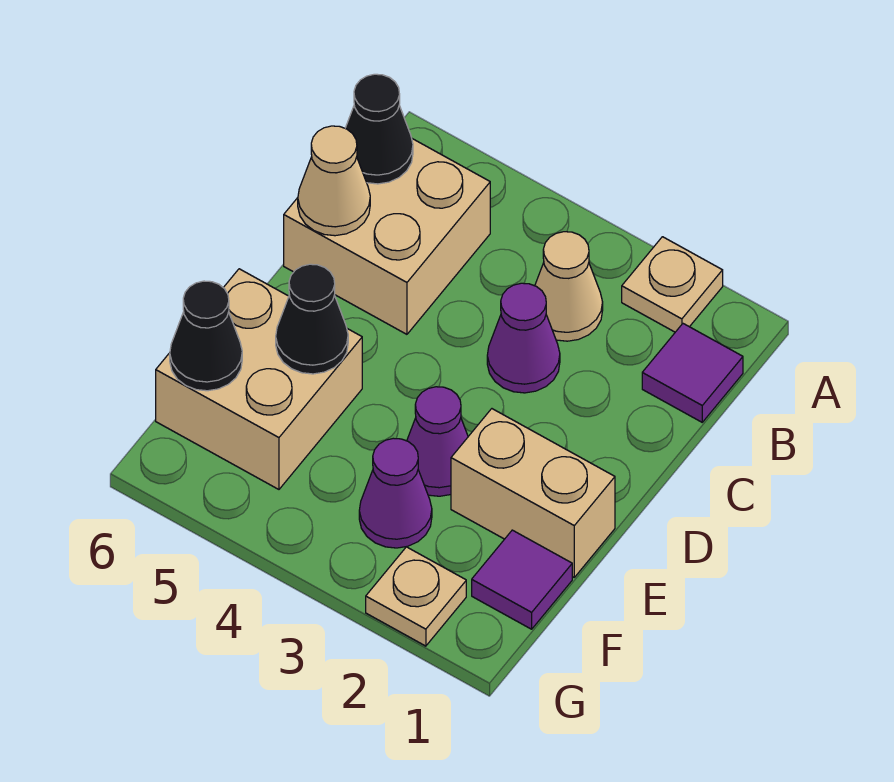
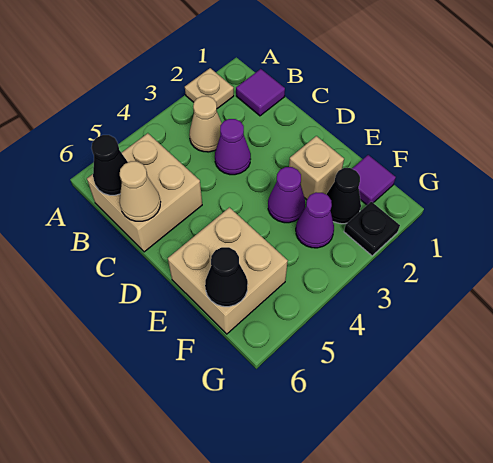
tan brick E1:E2 level 1 -> tan brick E2 level 1
black cone E5 level 2 -> black cone F2 level 1
tan plate G2 level 1 -> black plate G2 level 1

